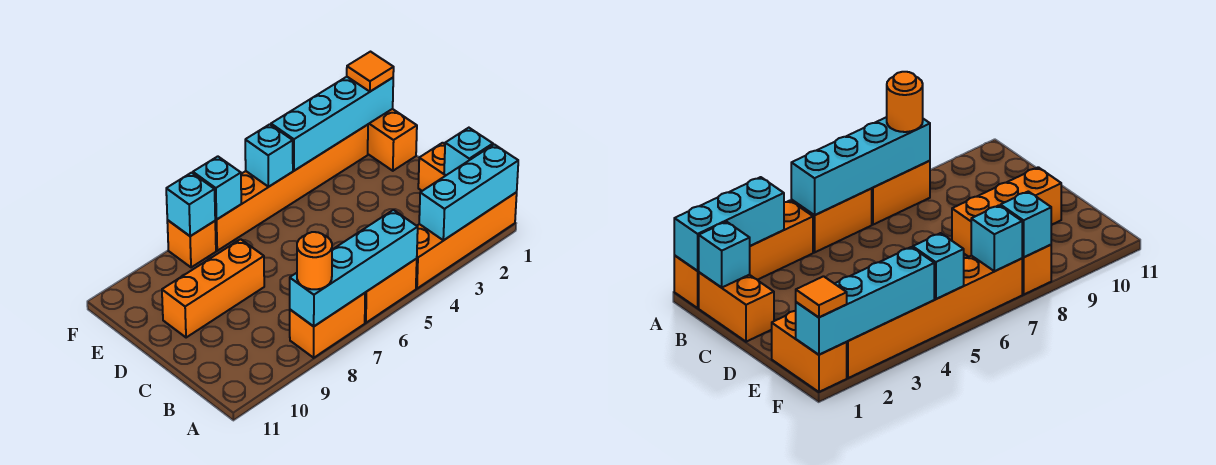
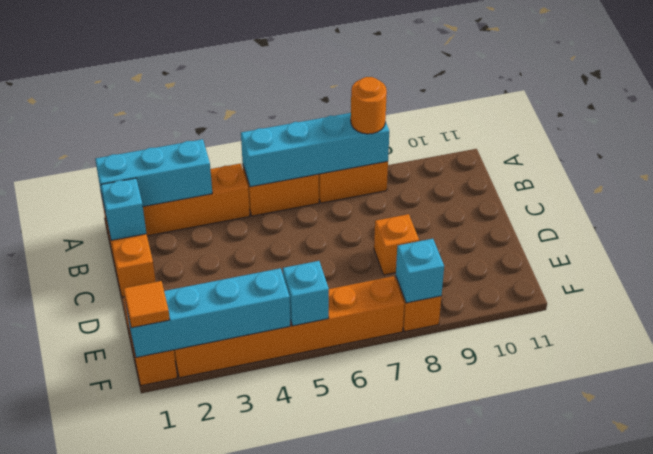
orange brick D8:D10 level 1 -> orange brick D8 level 1
cyan brick F7 level 2 -> none

